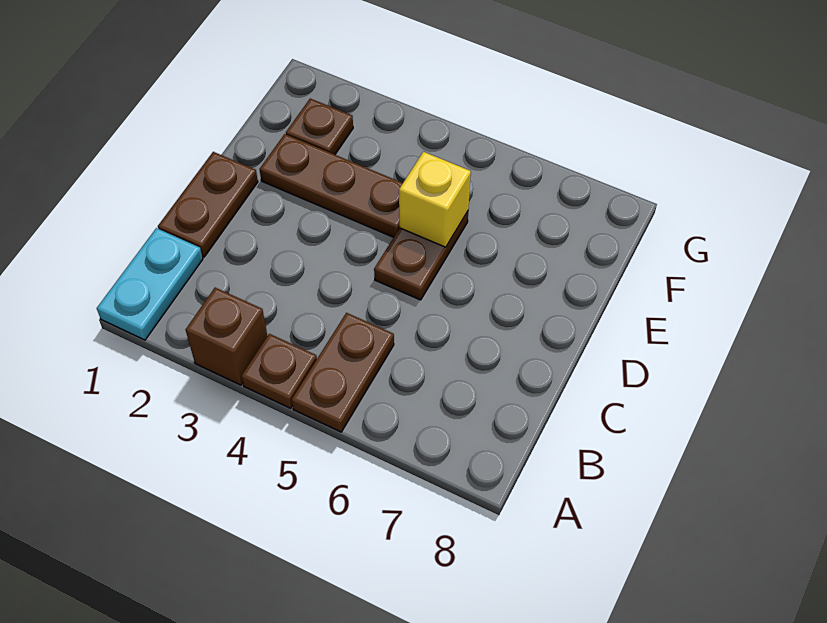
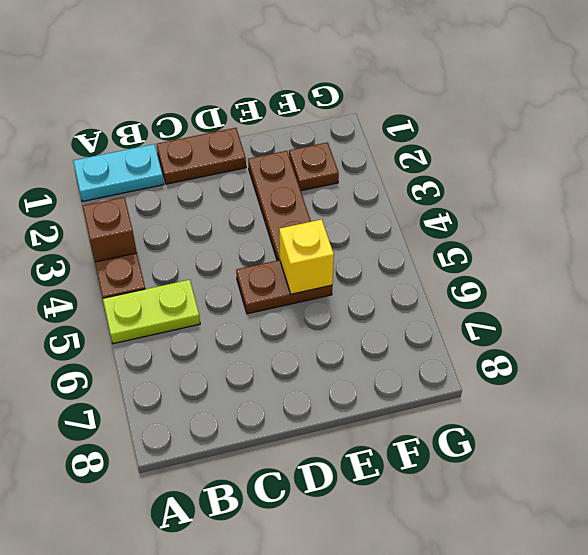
brown plate A5:B5 level 1 -> lime plate A5:B5 level 1

